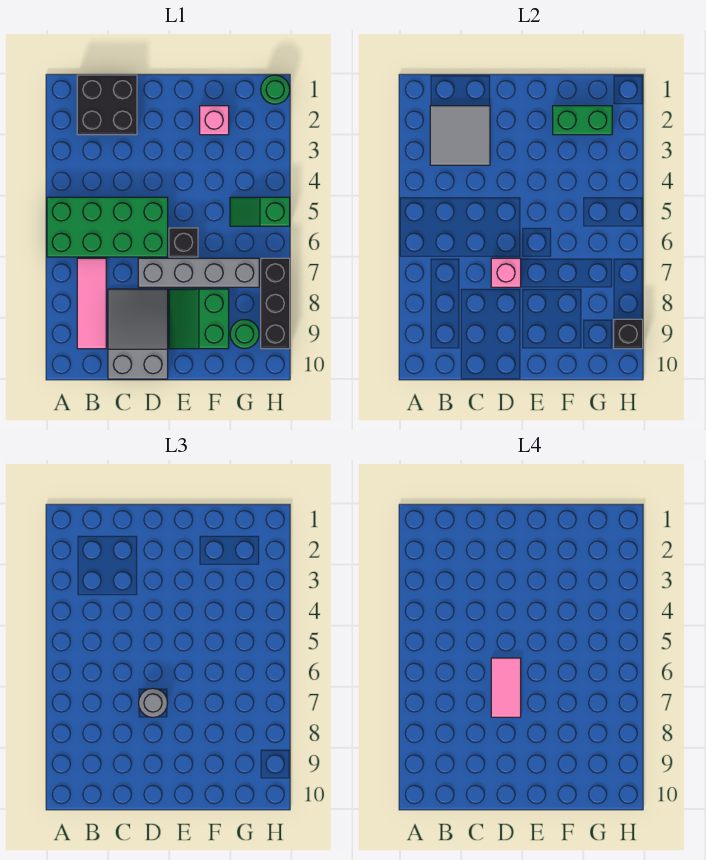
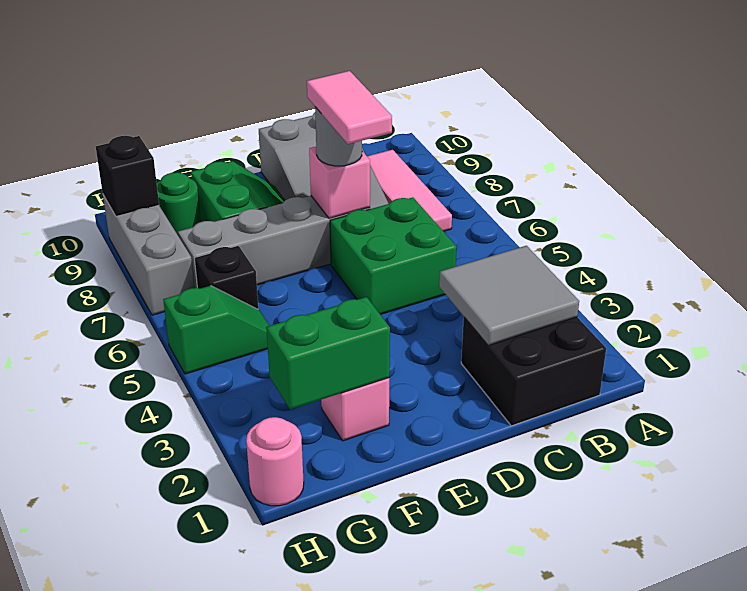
green brick A5:D6 level 1 -> green brick C5:D6 level 1
black brick E6 level 1 -> black brick G6 level 1
green round brick H1 level 1 -> pink round brick H1 level 1
black brick H7:H9 level 1 -> grey brick H7:H9 level 1

